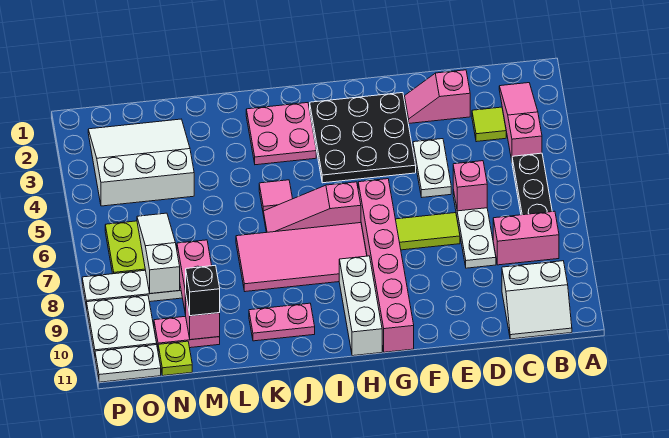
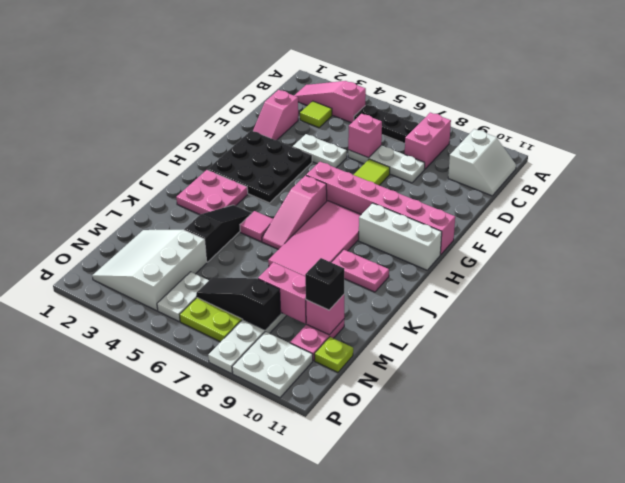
none -> black slope J4:L4 level 1 top L
pink plate J10:K10 level 1 -> pink plate J9:J10 level 1
white slope N6:N8 level 2 top 8 -> black slope N6:N8 level 2 top 8
white plate O11:P11 level 1 -> white plate N5:O5 level 1

